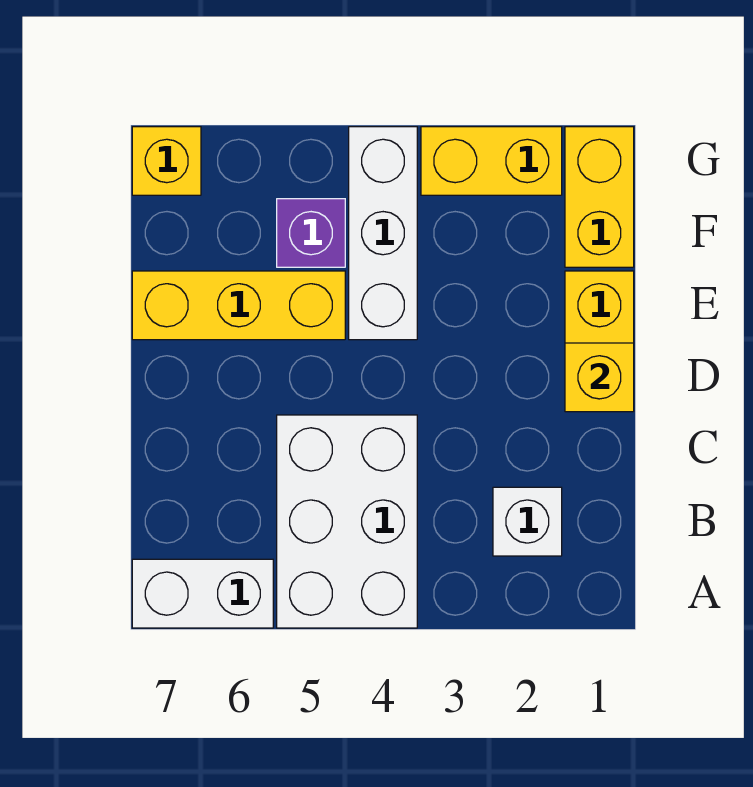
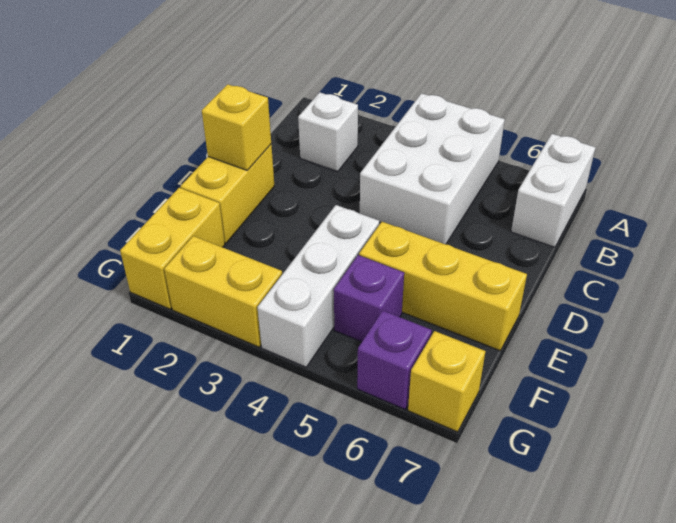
white brick A6:A7 level 1 -> white brick A7:B7 level 1
none -> purple brick G6 level 1

